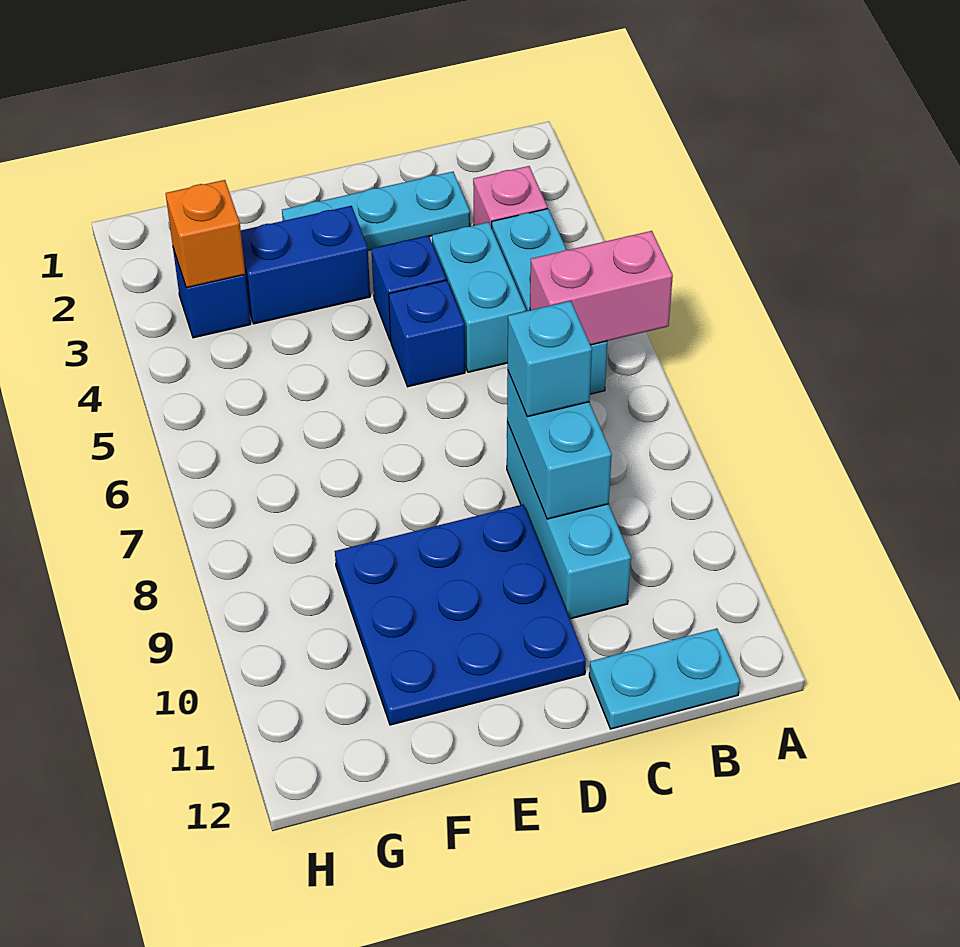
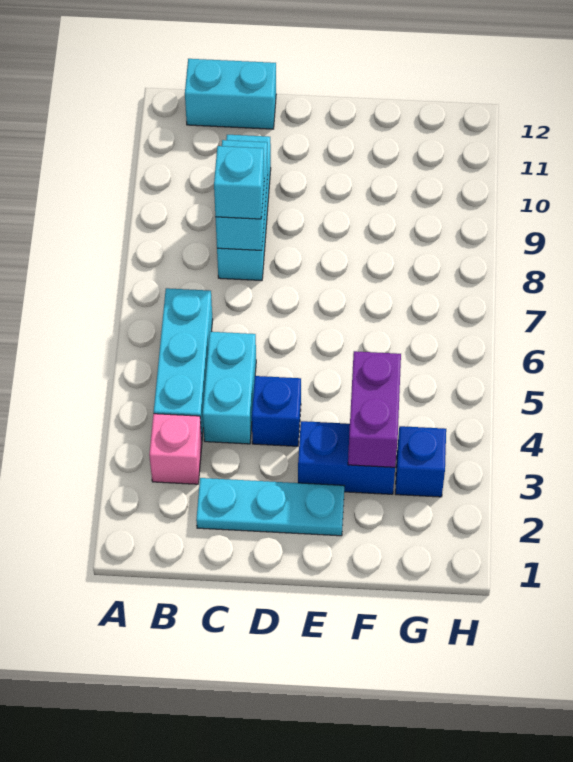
pink brick A6:B6 level 2 -> none
cyan plate B12:C12 level 1 -> cyan brick B12:C12 level 1
blue brick D5 level 1 -> none
blue plate D9:F11 level 1 -> none
none -> purple brick F3:F4 level 2
orange brick G3 level 2 -> none

